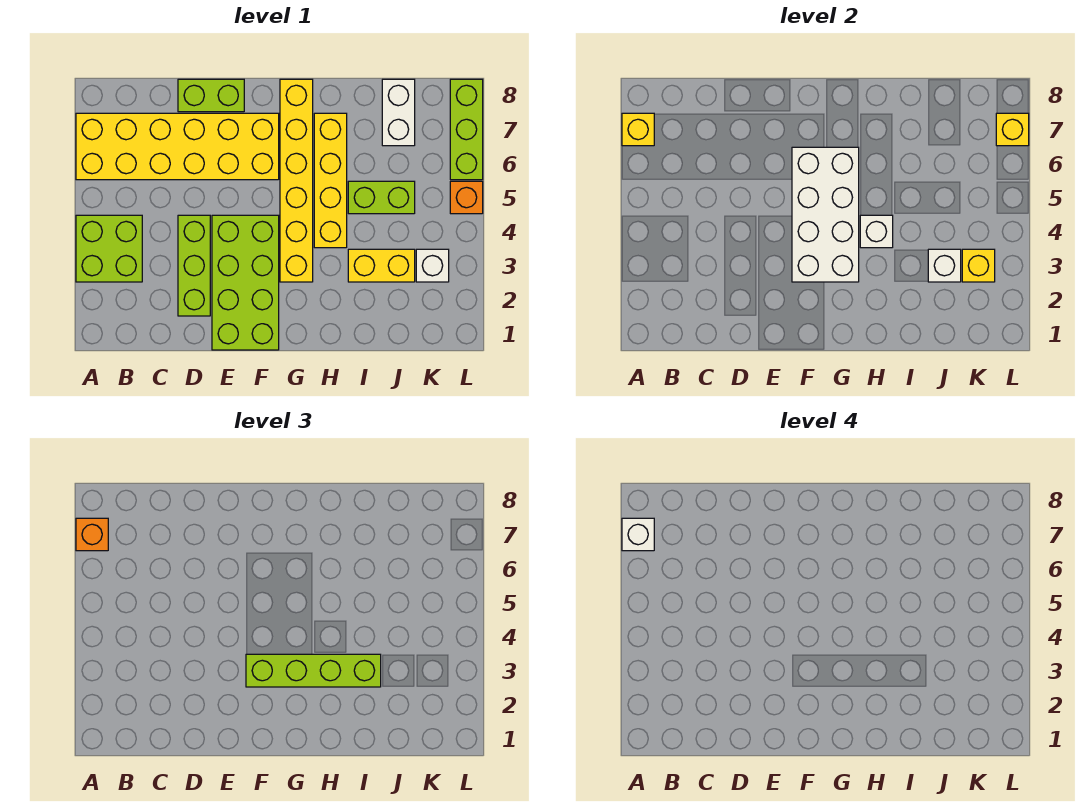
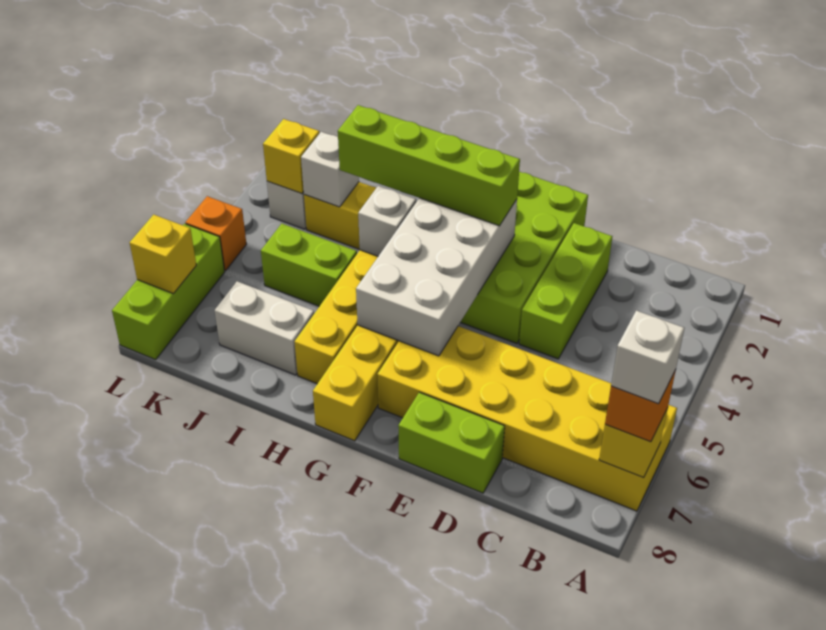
lime brick A3:B4 level 1 -> none
white brick J7:J8 level 1 -> white brick I7:J7 level 1

